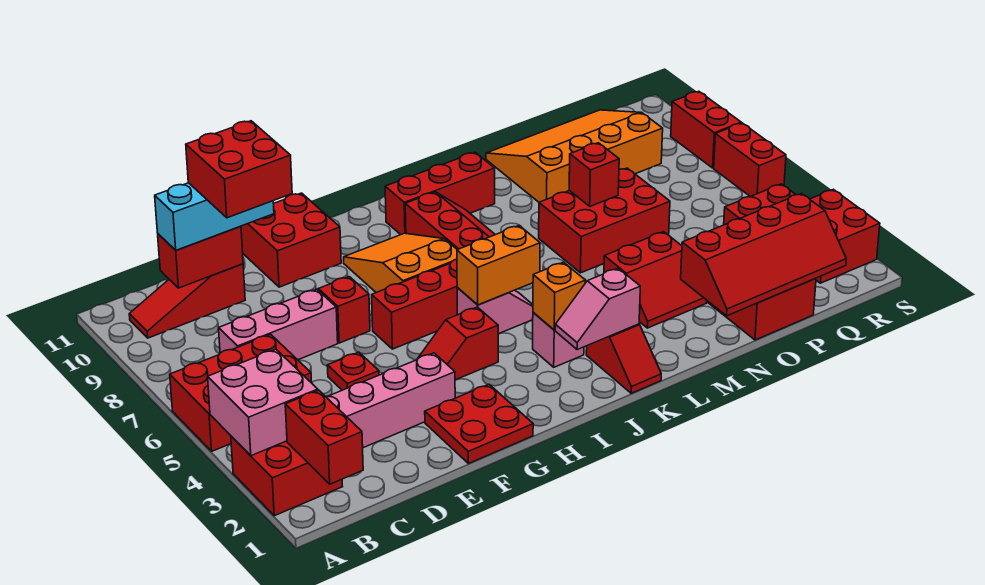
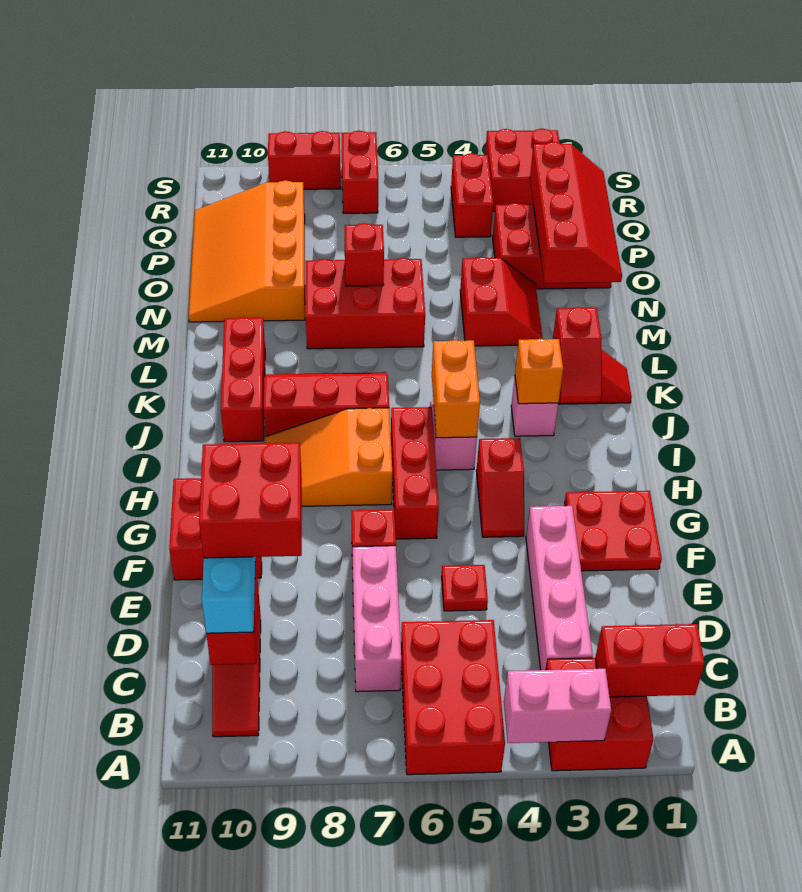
pink brick A3:B4 level 2 -> pink brick A3:A4 level 2
pink slope J2:K2 level 2 top K -> red slope J2:K2 level 2 top K
red brick M6:O7 level 1 -> red brick M6:N8 level 1
red brick S6:S7 level 1 -> red brick R7:S7 level 1

